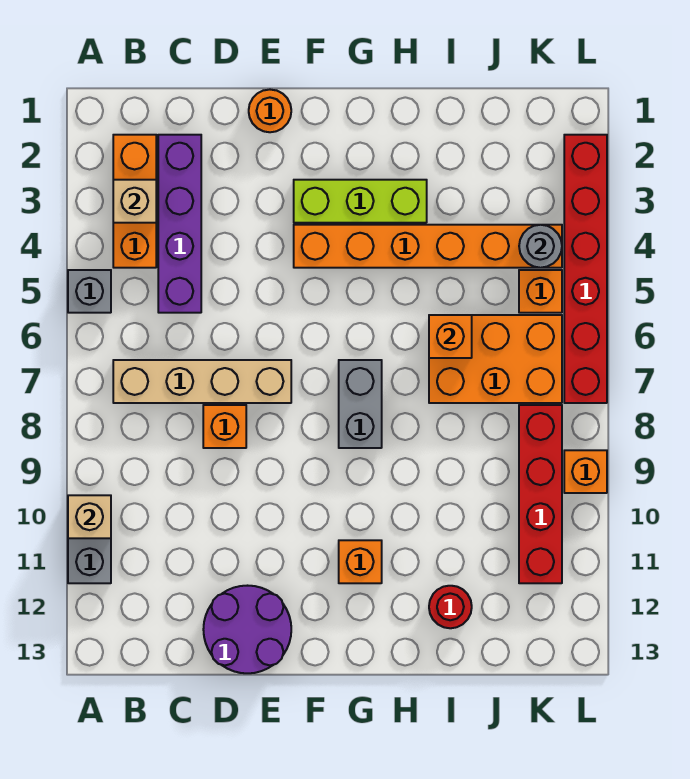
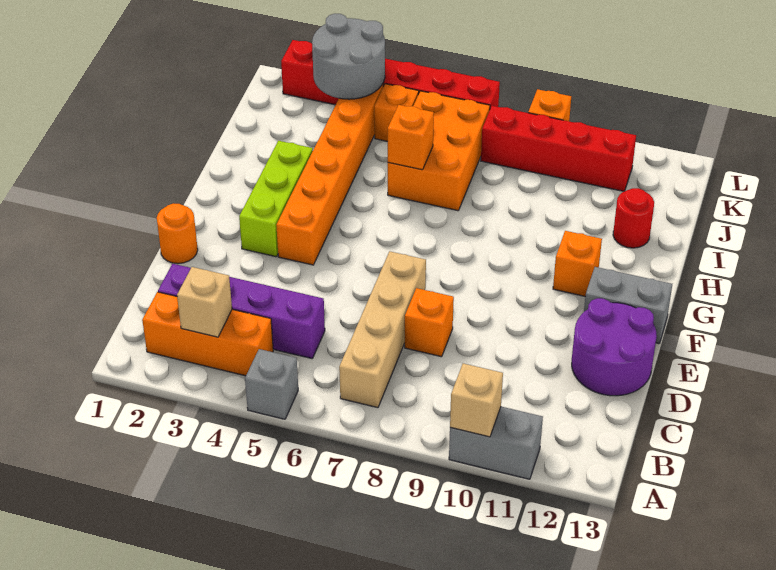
grey brick G7:G8 level 1 -> grey brick F12:F13 level 1
grey round brick K4 level 2 -> grey round brick K3:L4 level 2

